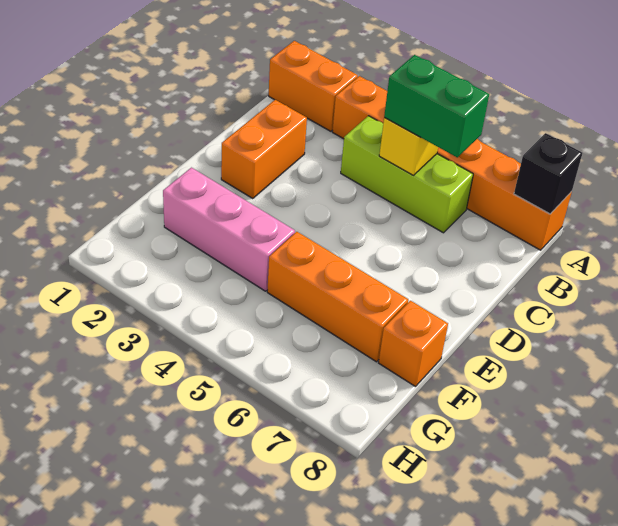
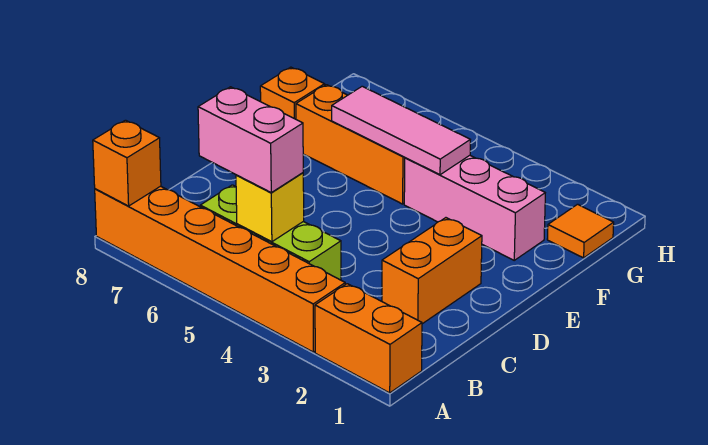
black brick A8 level 2 -> orange brick A8 level 2
green brick B5:B6 level 3 -> pink brick B5:B6 level 3
none -> pink tile F4:F6 level 2
none -> orange tile G1 level 1

